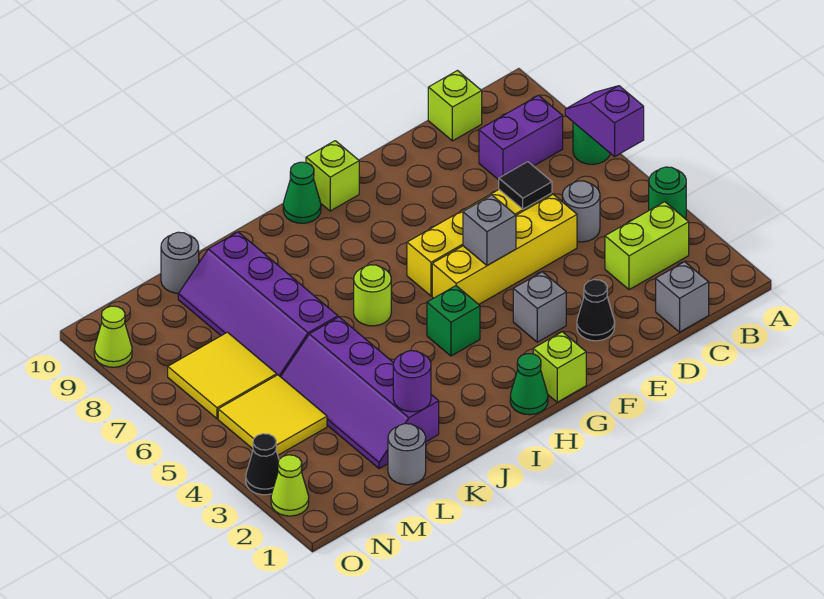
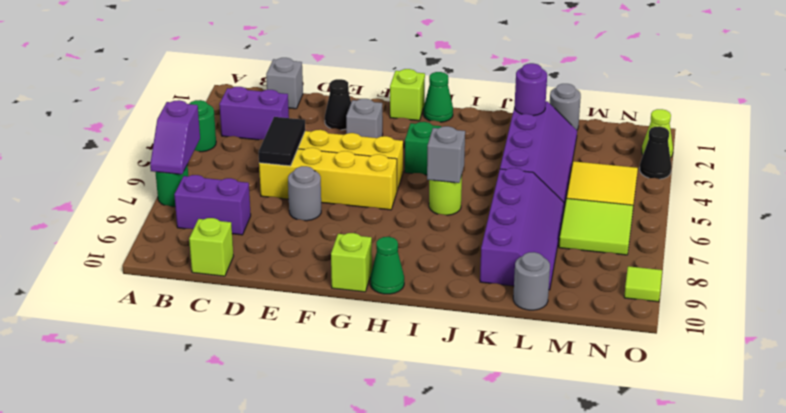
lime brick B3:C3 level 1 -> purple brick B3:C3 level 1
grey round brick C5 level 1 -> grey round brick E7 level 1
black tile D6 level 2 -> black tile D5:D6 level 2
grey brick F5 level 2 -> grey brick I6 level 2
yellow tile M6:N7 level 1 -> lime tile M6:N7 level 1
lime cone O9 level 1 -> lime tile O9 level 1

